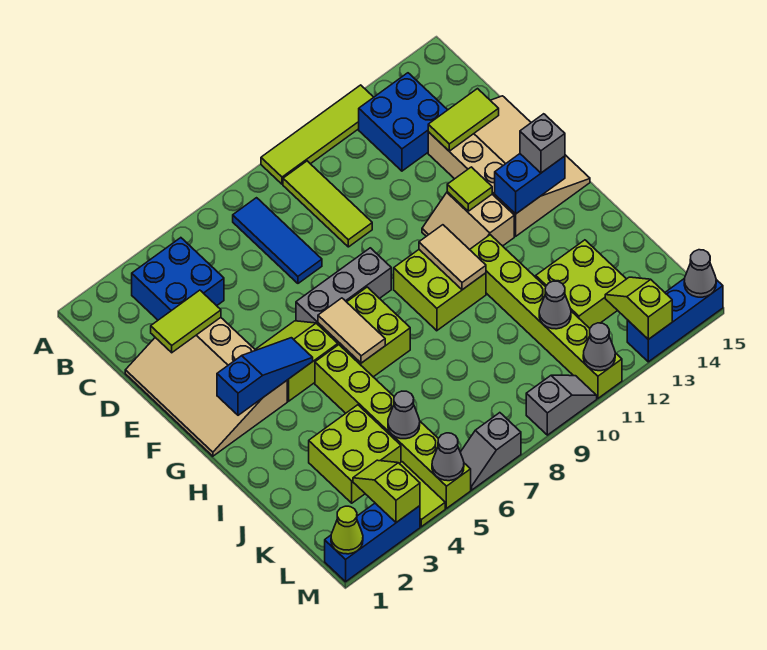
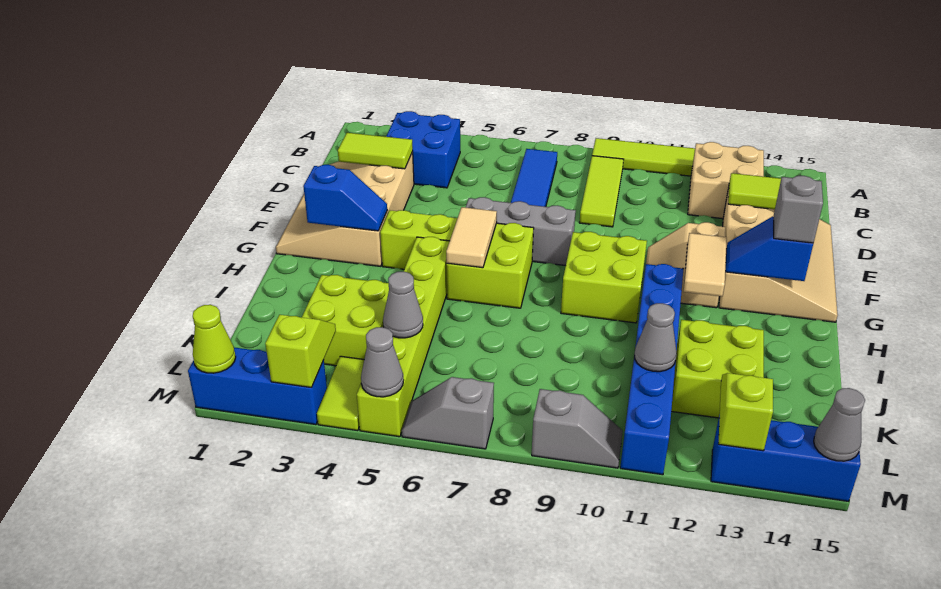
blue brick B12:C13 level 1 -> tan brick B12:C13 level 1
lime tile F12 level 2 -> none
blue slope G2:G4 level 2 top 2 -> blue slope G2:G3 level 2 top 2
tan tile G10:H10 level 2 -> tan tile G12:H12 level 2
blue brick G13:G14 level 2 -> blue slope G13:G14 level 2 top 14
lime brick H11:M11 level 1 -> blue brick H11:M11 level 1
grey cone M11 level 2 -> none

